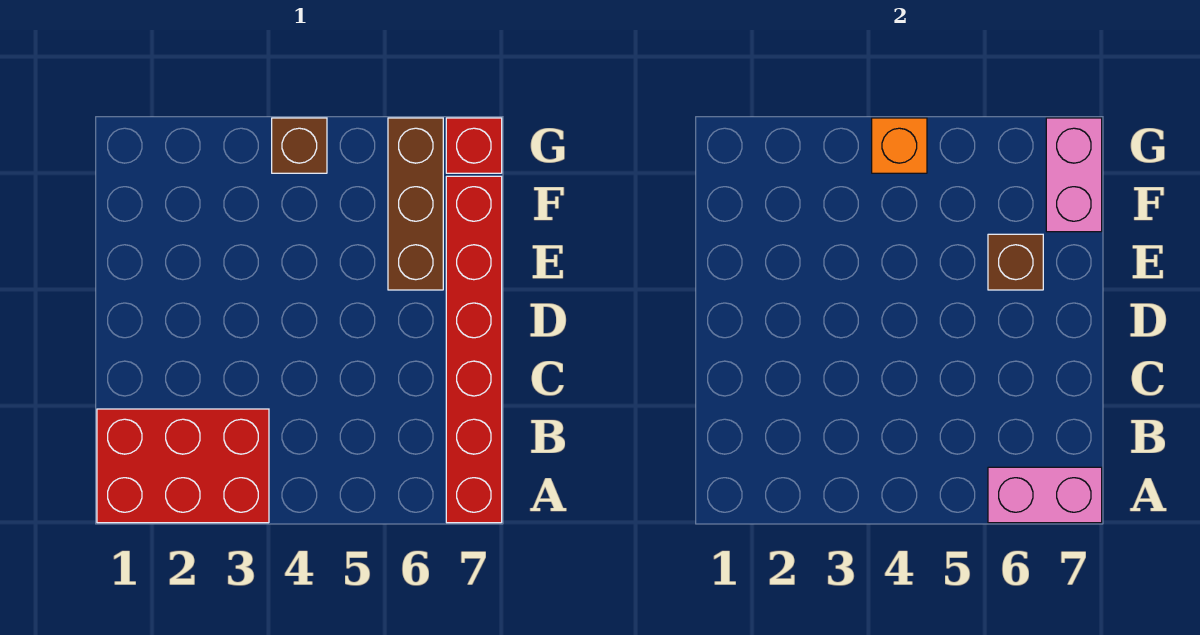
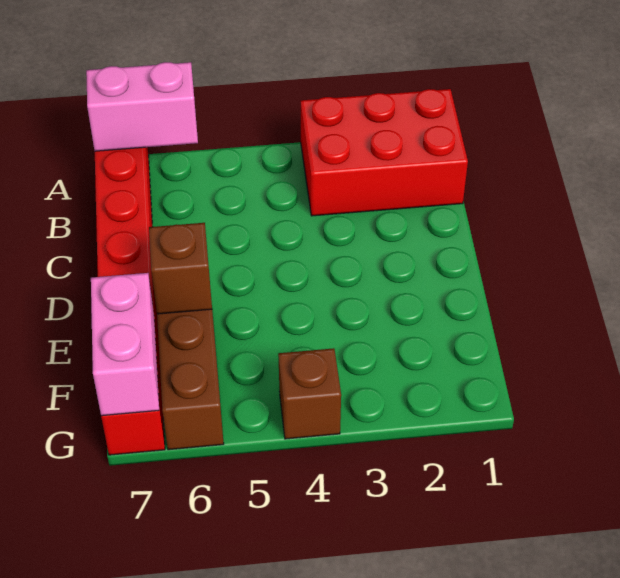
orange brick G4 level 2 -> none

